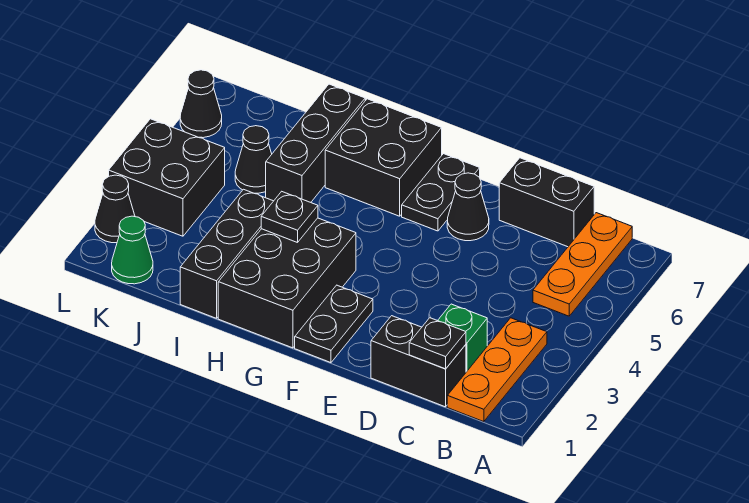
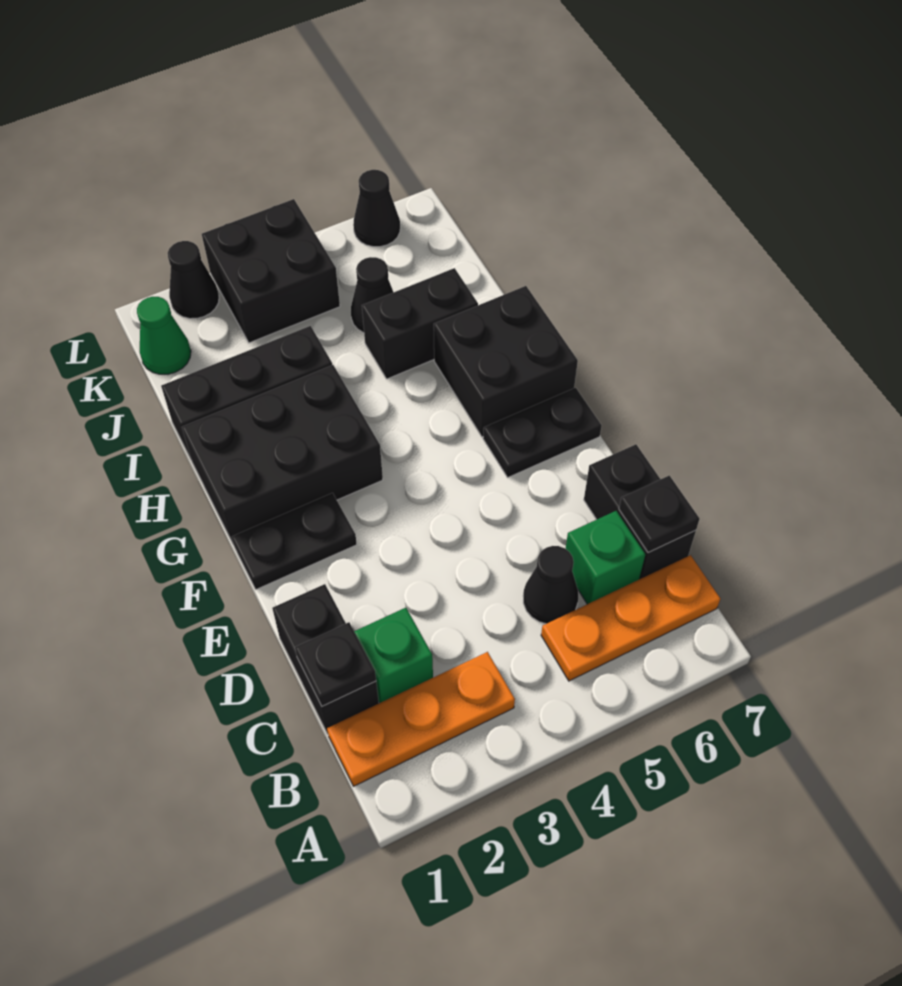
none -> green brick C6 level 1
black cone E6 level 1 -> black cone C5 level 1
black plate H3 level 2 -> black plate C7 level 2
black brick I5:I7 level 1 -> black brick I5:I6 level 1

